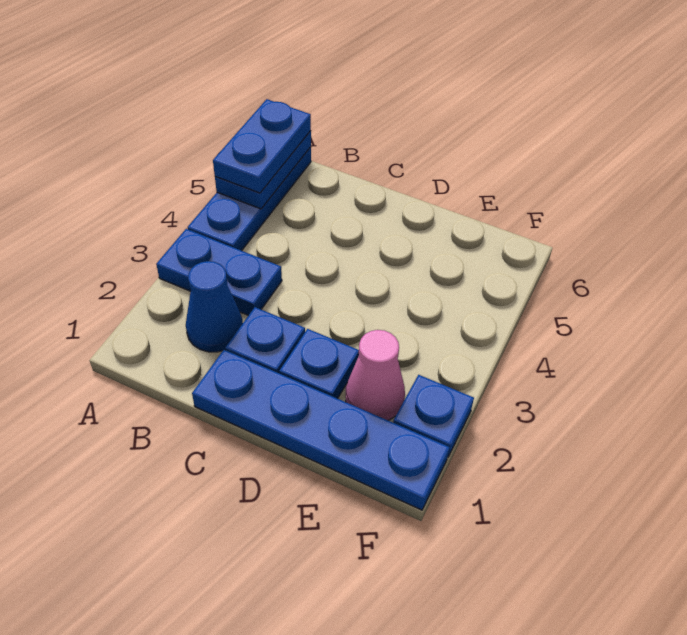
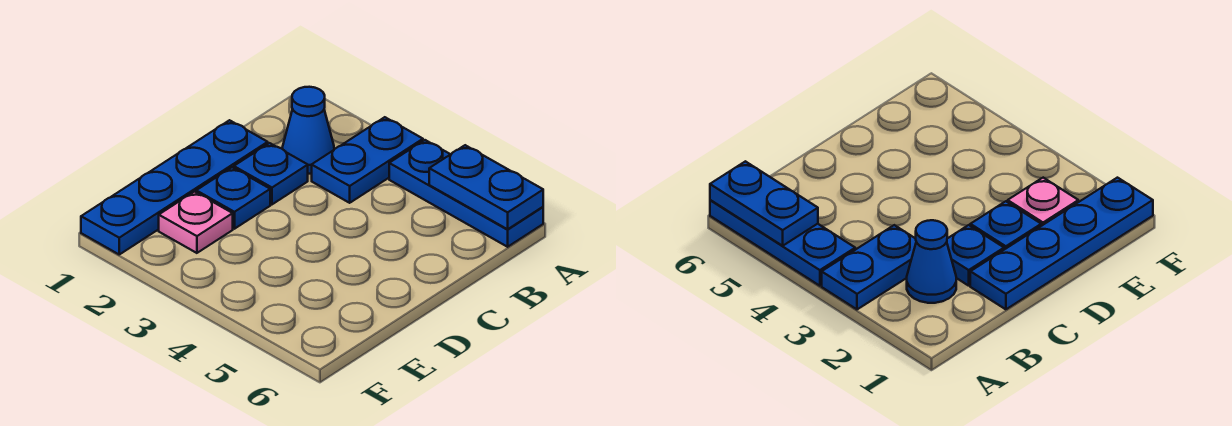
blue plate A5:A6 level 3 -> none
pink cone E2 level 1 -> pink plate E2 level 1
blue plate F2 level 1 -> none

